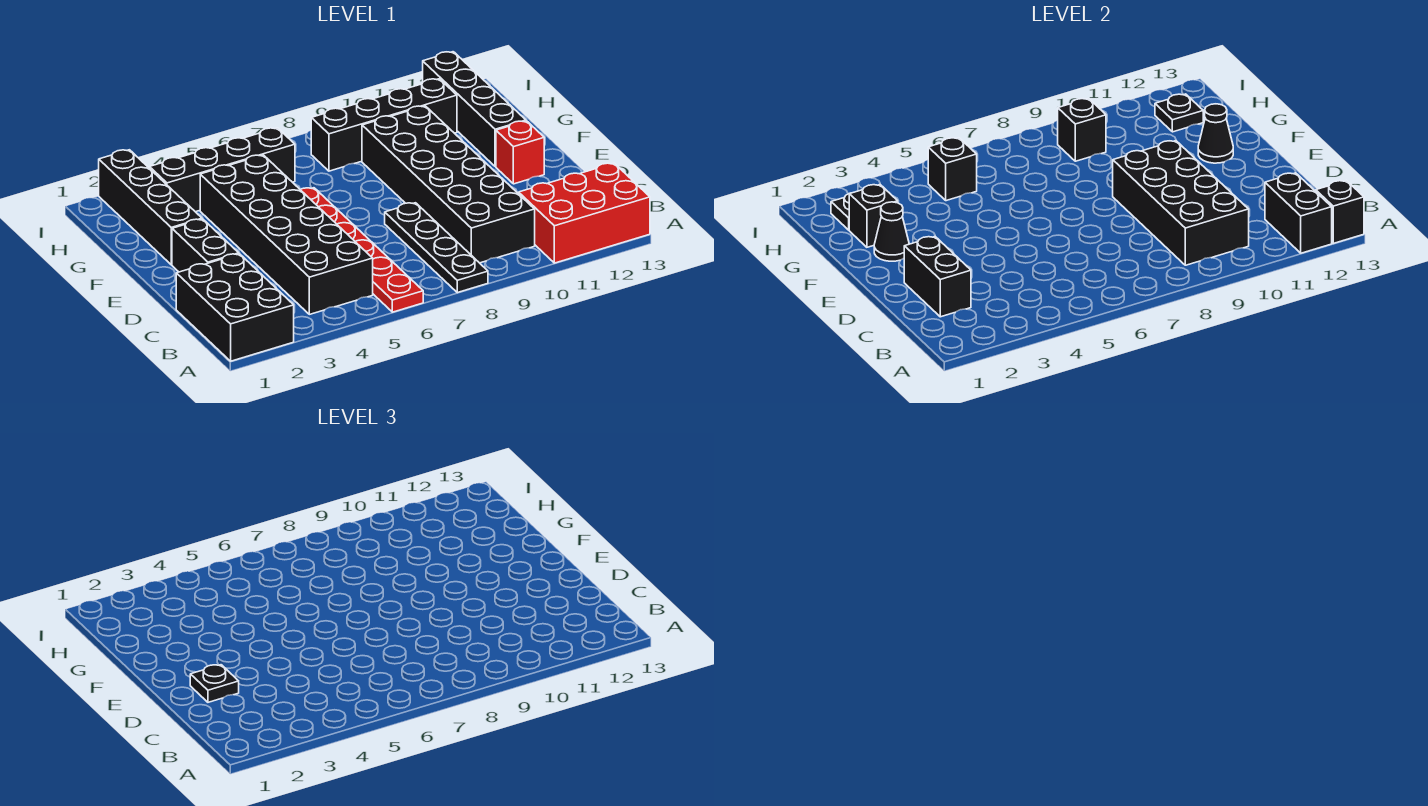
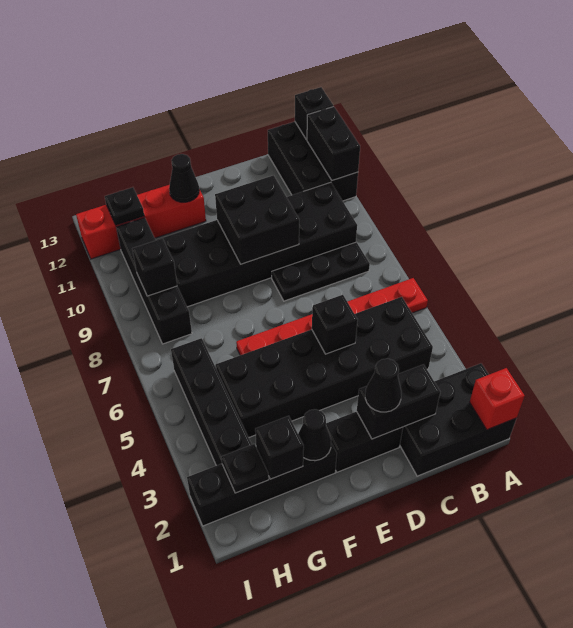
black plate A8:D8 level 1 -> black plate B8:D8 level 1
red brick A11:B13 level 1 -> black brick A11:B13 level 1
black brick A12:B12 level 2 -> black brick A11:A12 level 2
black brick B9:E10 level 2 -> black brick D9:E10 level 2
black plate D2 level 3 -> black cone D2 level 3
red brick E12 level 1 -> red brick A1 level 2
black brick F12:I12 level 1 -> red brick F12:I12 level 1
black brick H5 level 2 -> black brick D5 level 2

